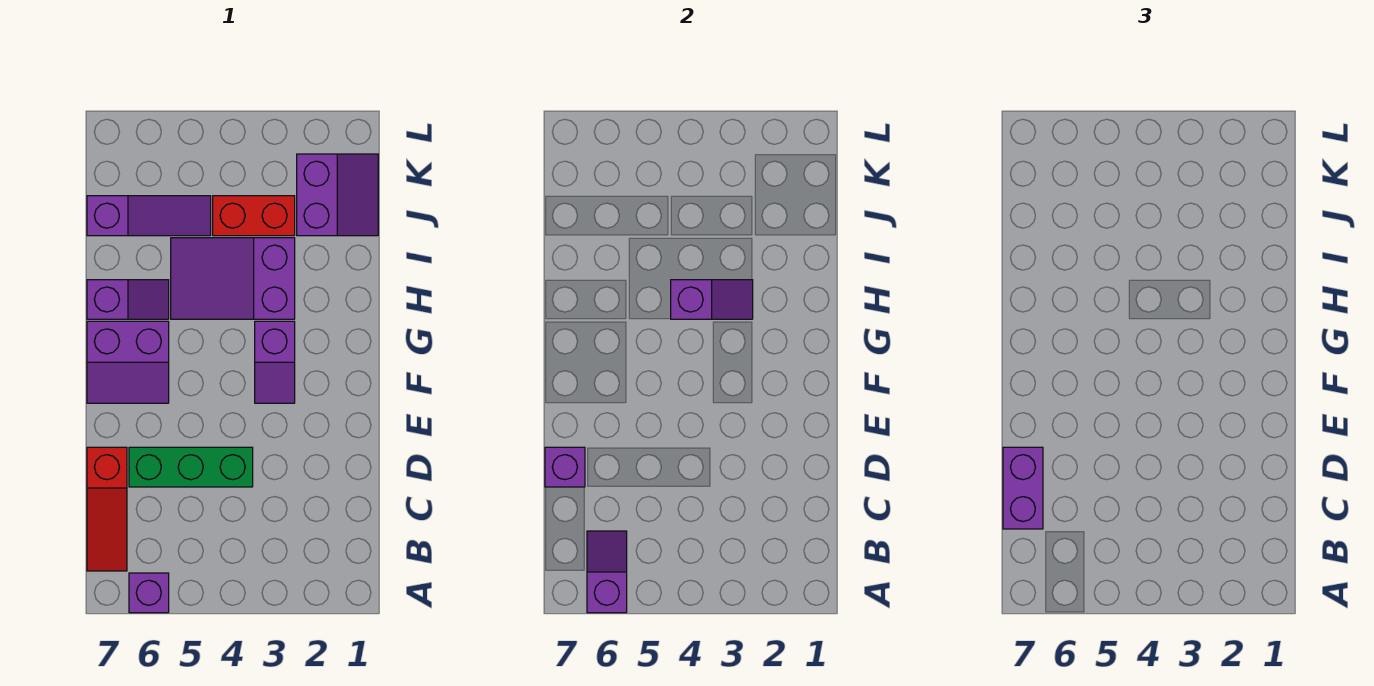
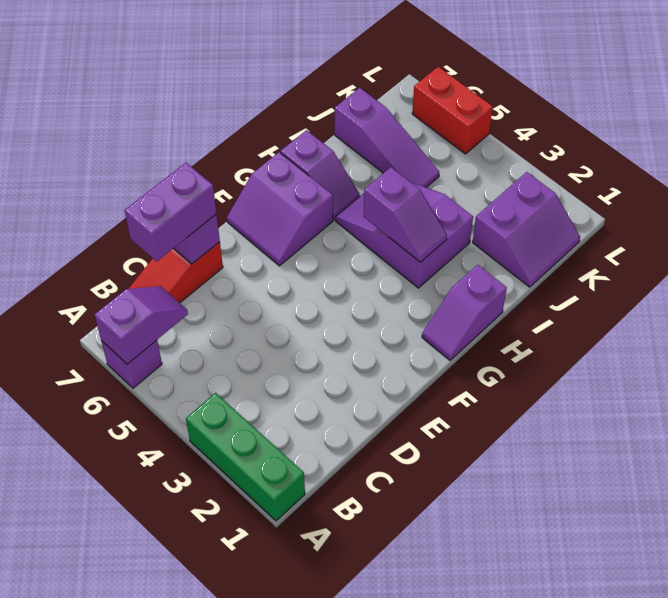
green brick D4:D6 level 1 -> green brick A1:A3 level 1
purple slope F3:G3 level 1 top G -> purple slope G1:H1 level 1 top H
red brick J3:J4 level 1 -> red brick L5:L6 level 1

